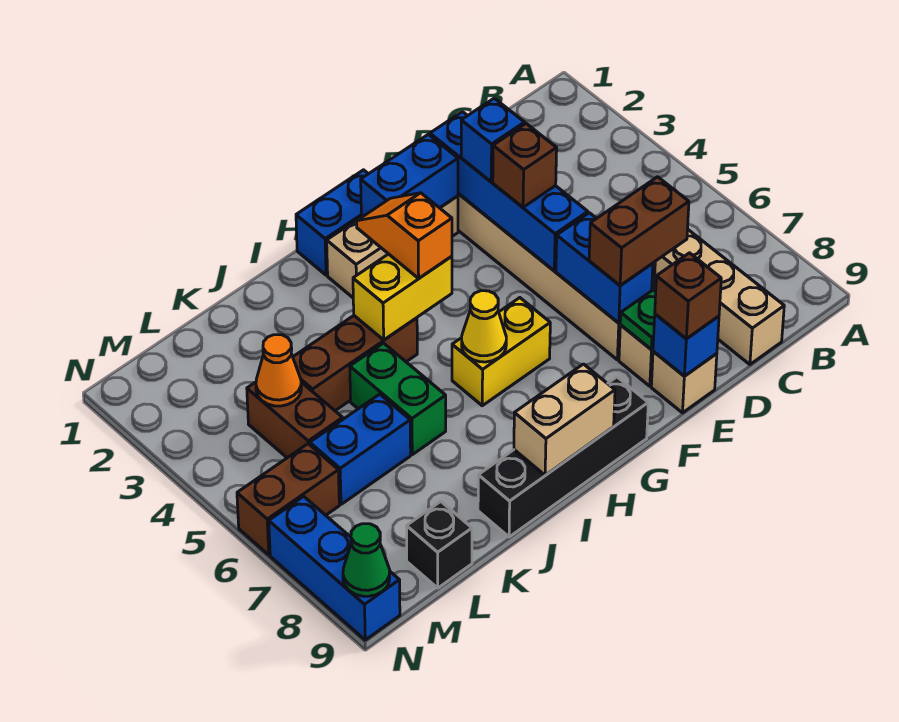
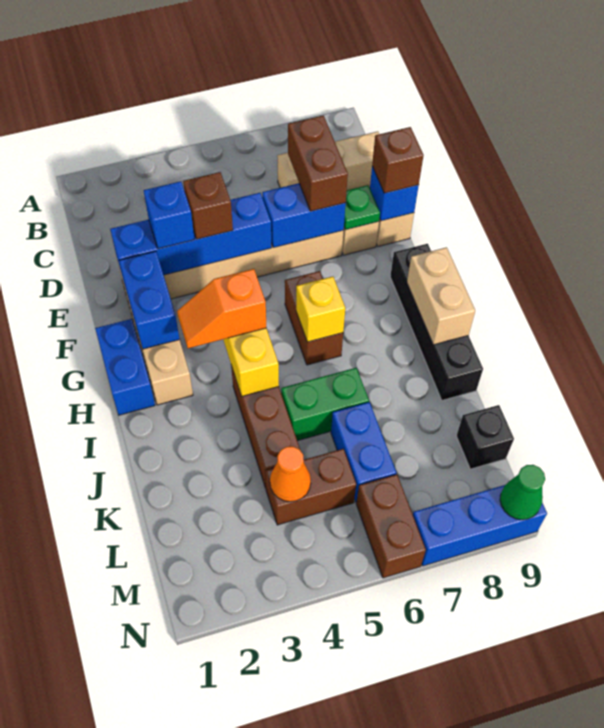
yellow brick G6:H6 level 1 -> brown brick G6:H6 level 1
yellow cone H6 level 2 -> yellow brick H6 level 2

